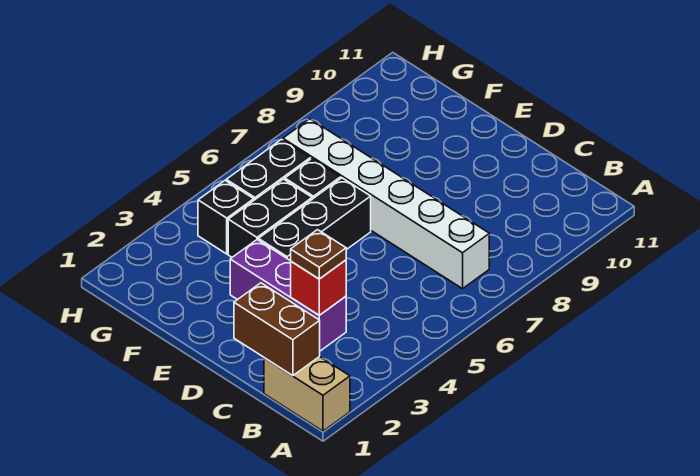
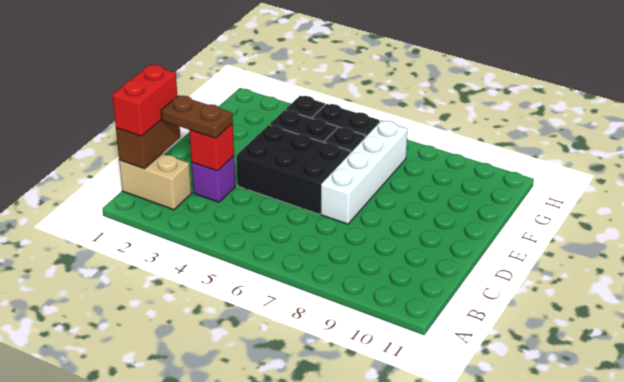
tan brick A1:B1 level 1 -> tan brick B1:B2 level 1
none -> red brick B1:C1 level 3
white brick B7:G7 level 1 -> white brick D7:G7 level 1
purple brick C3:E3 level 1 -> purple brick C3 level 1
brown plate C3 level 3 -> brown plate C2:C3 level 3
black brick E4:E6 level 1 -> black brick D4:E6 level 1

